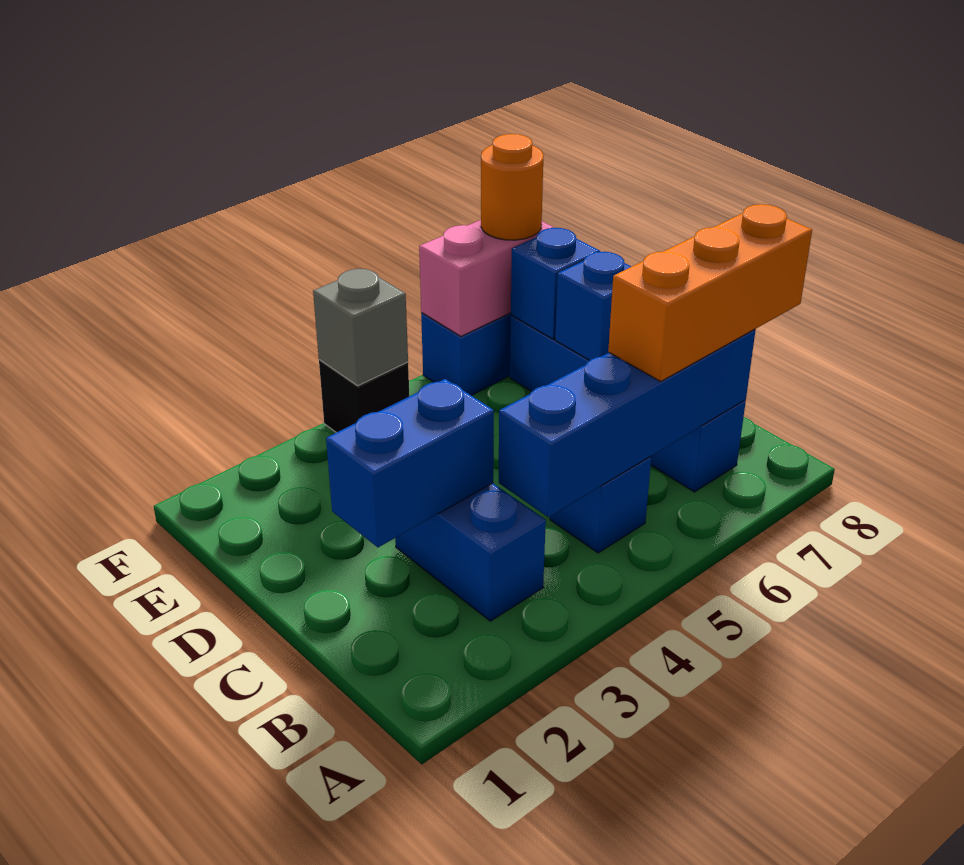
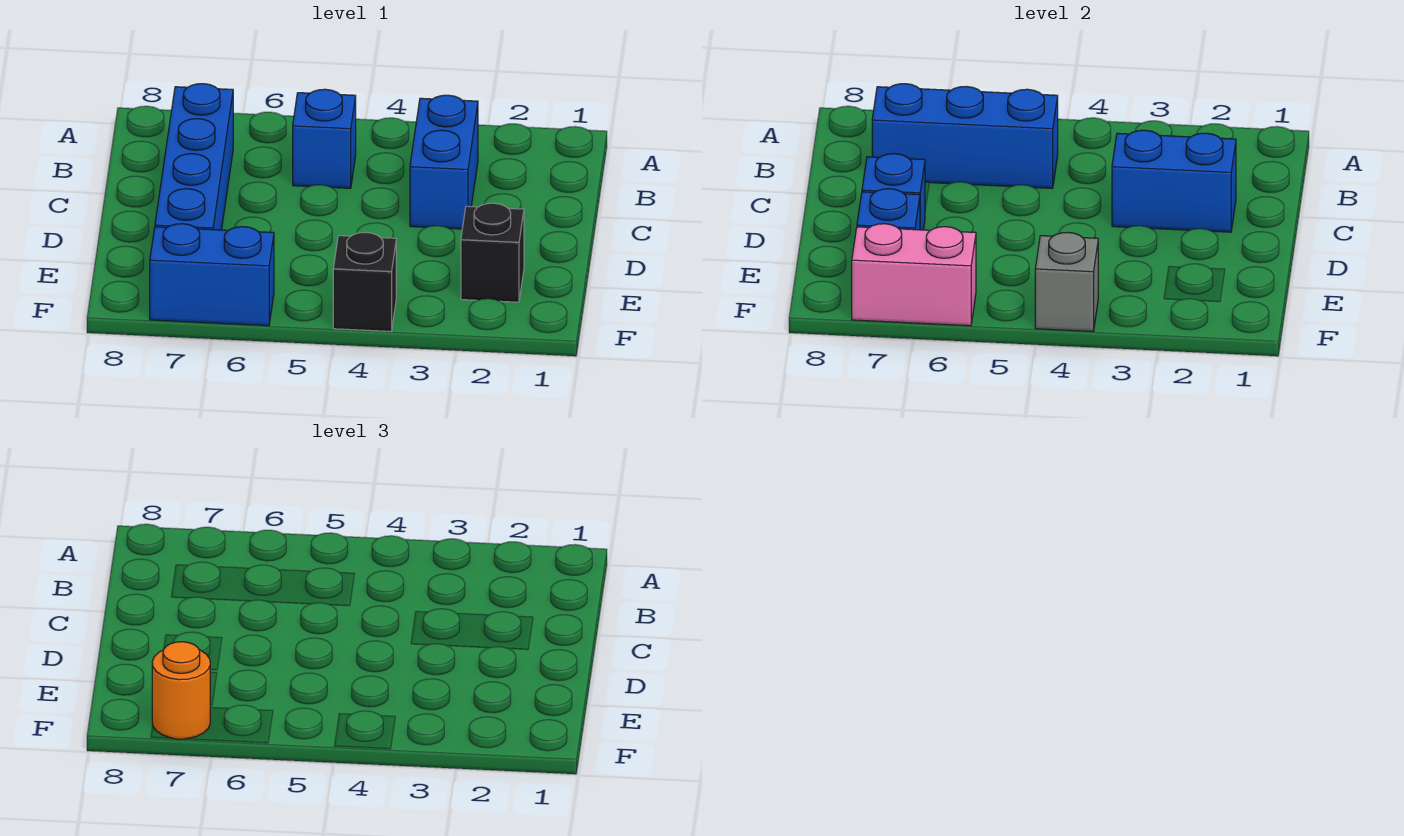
blue brick B4:B7 level 2 -> blue brick B5:B7 level 2
orange brick B6:B8 level 3 -> none
none -> black brick E2 level 1

